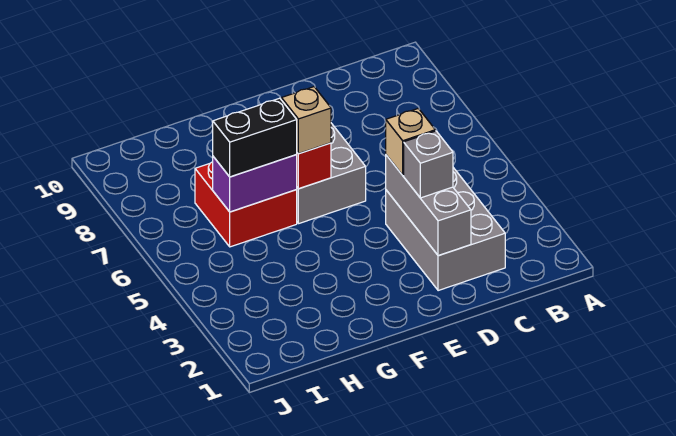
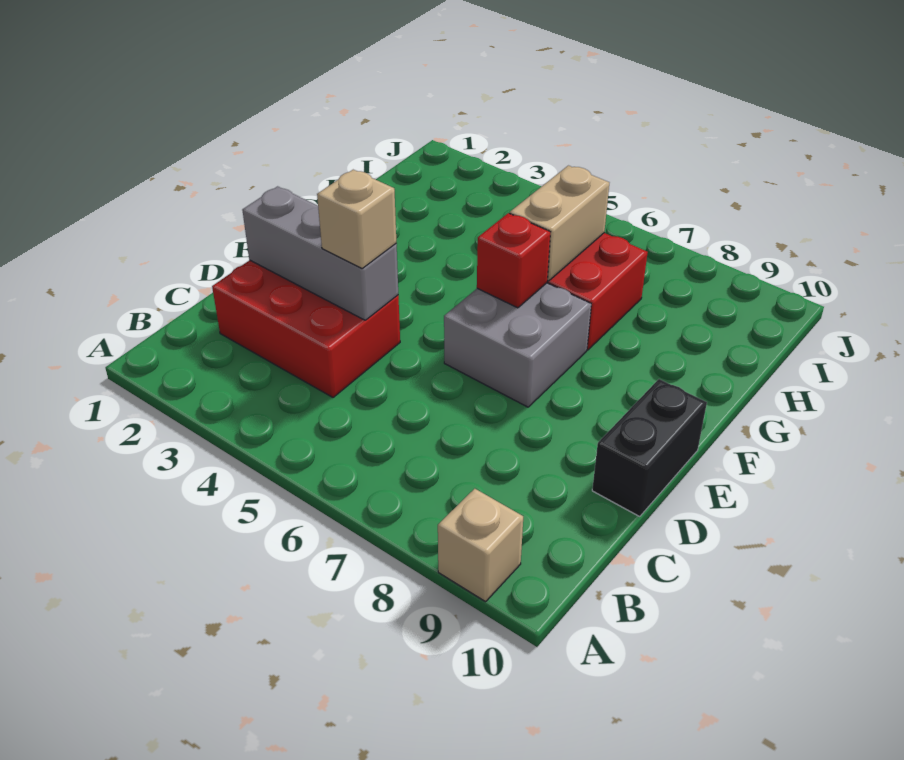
grey brick C2:D4 level 1 -> red brick C2:D4 level 1
grey brick D3 level 3 -> none
tan brick F6 level 3 -> tan brick A9 level 1
purple brick G6:H6 level 2 -> tan brick G6:H6 level 2
black brick G6:H6 level 3 -> black brick D10:E10 level 1

